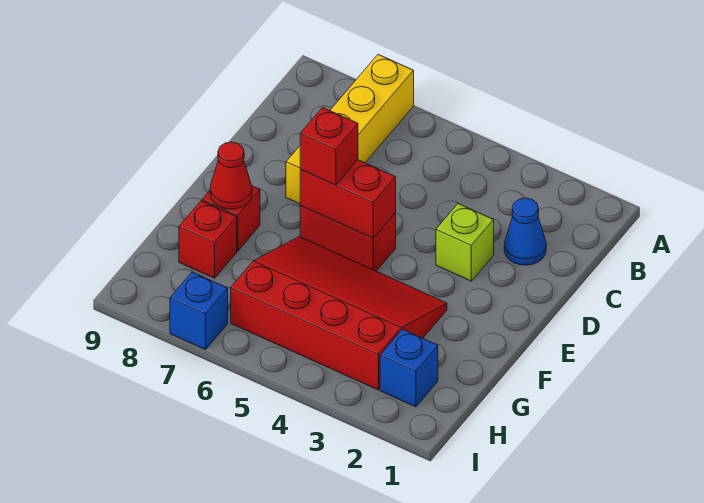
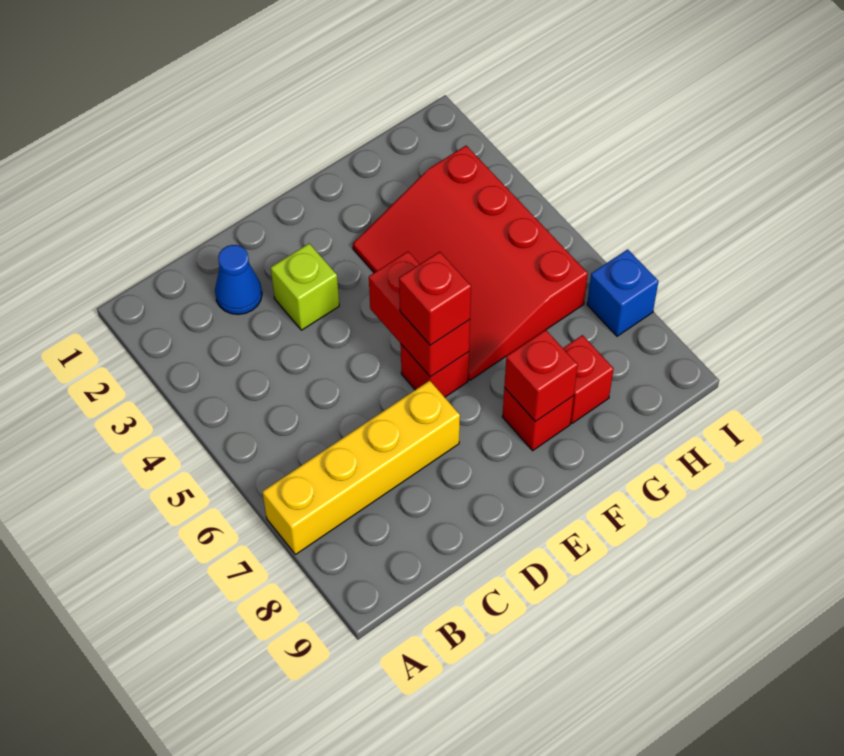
red brick E5:E6 level 1 -> red brick E6 level 1
red cone F8 level 2 -> red brick F8 level 2
blue brick H2 level 1 -> none

